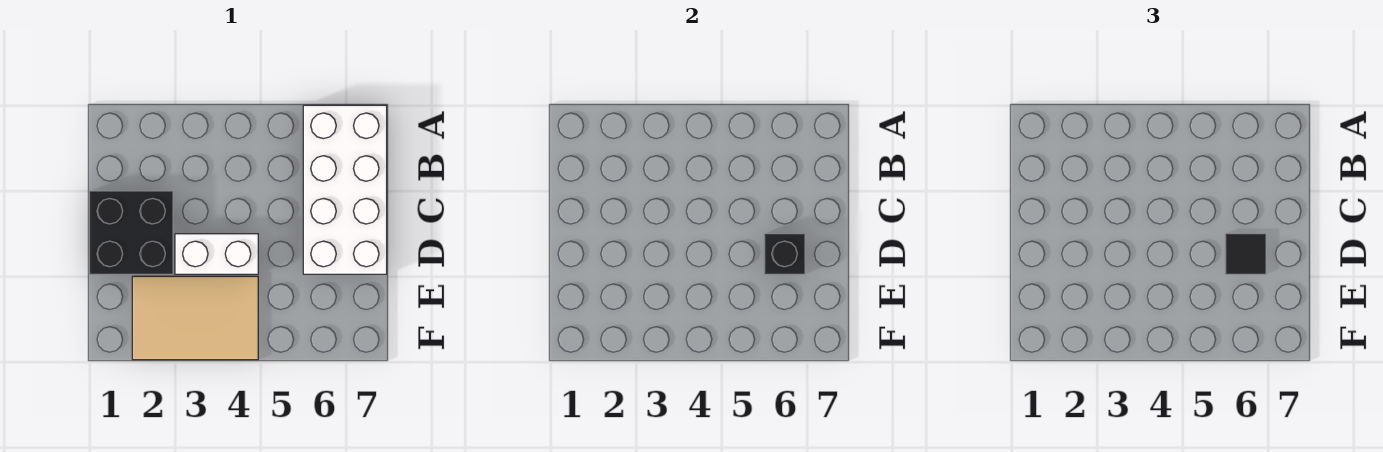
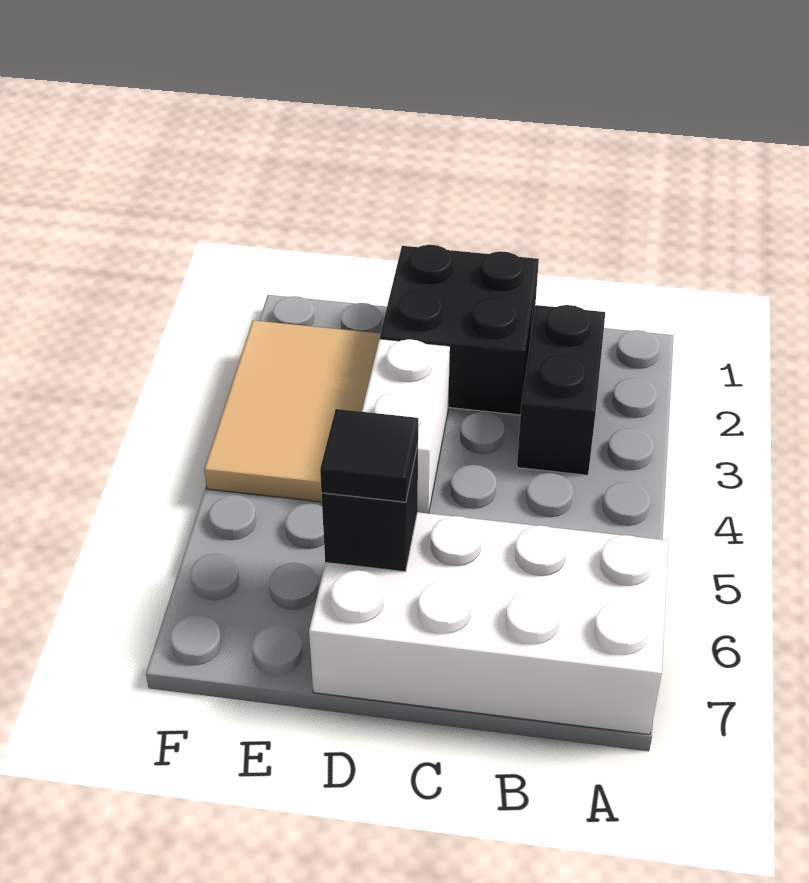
none -> black brick B2:B3 level 1

